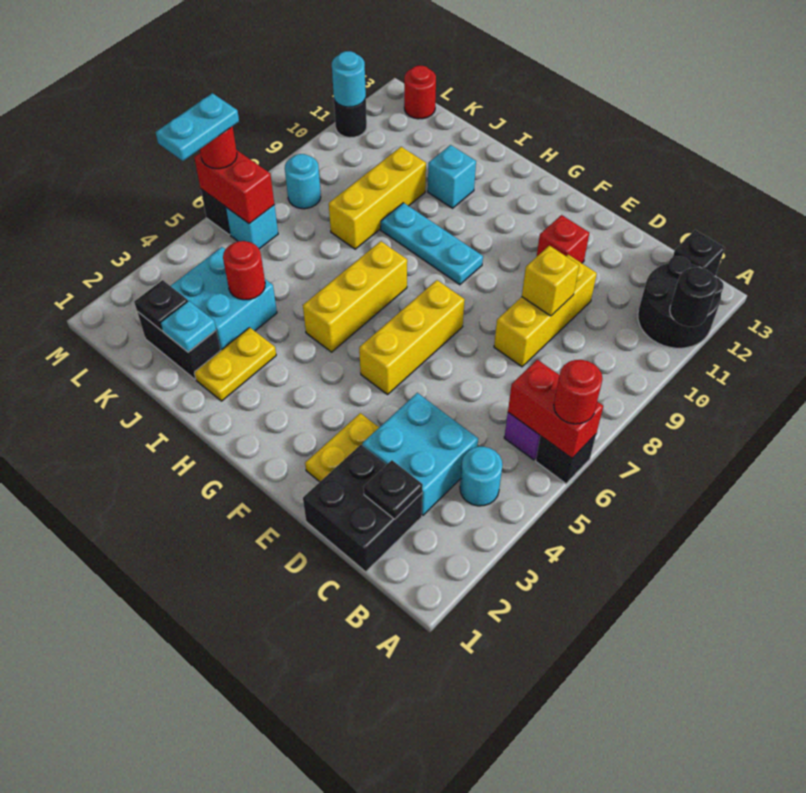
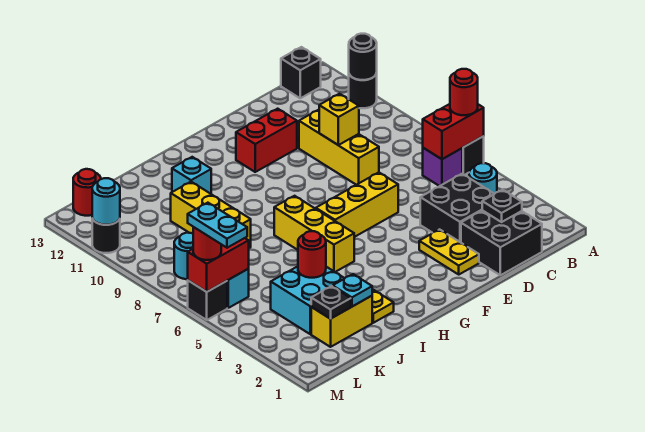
black round brick A11:B12 level 1 -> black round brick A11 level 1
cyan brick C3:D4 level 1 -> black brick C3:D4 level 1
red brick E11 level 1 -> red brick E11:F11 level 1
yellow brick F5:F7 level 1 -> yellow brick E6:G6 level 1
cyan plate G9:I9 level 1 -> none
black brick J2:K2 level 1 -> yellow brick J2:K2 level 1

